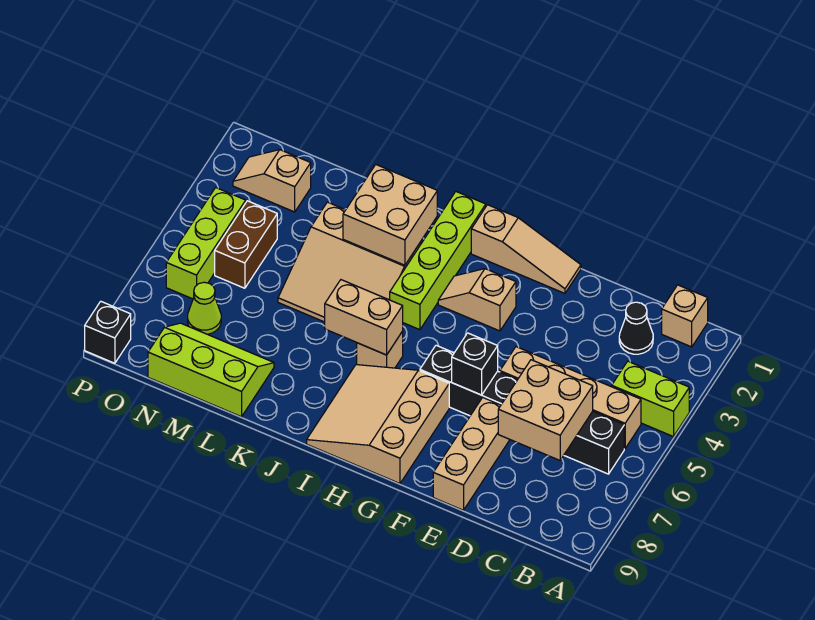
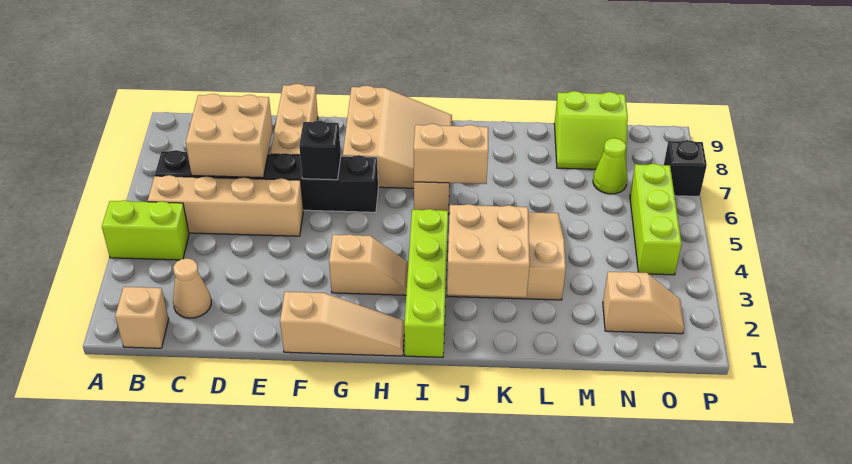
black cone C2 level 1 -> tan cone C2 level 1
tan slope F1:H1 level 1 top H -> tan slope F1:H1 level 1 top F
lime slope L8:N9 level 1 top 9 -> lime slope M8:N9 level 1 top 9
brown brick N4:N5 level 1 -> none
black brick P9 level 1 -> black brick P7 level 1

